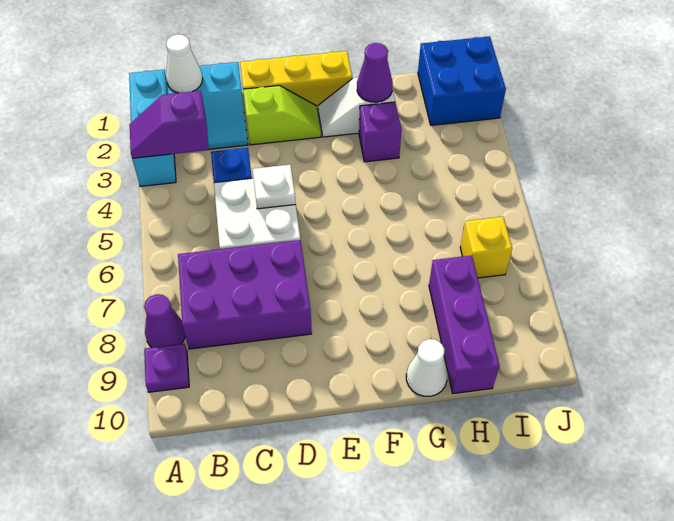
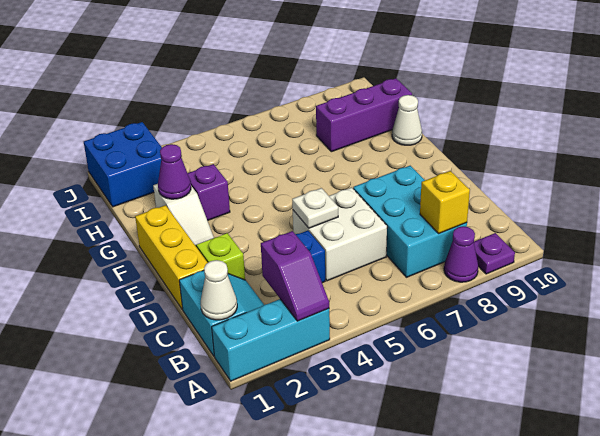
purple brick B7:D8 level 1 -> cyan brick B7:D8 level 1
yellow brick I7 level 1 -> yellow brick B8 level 2

